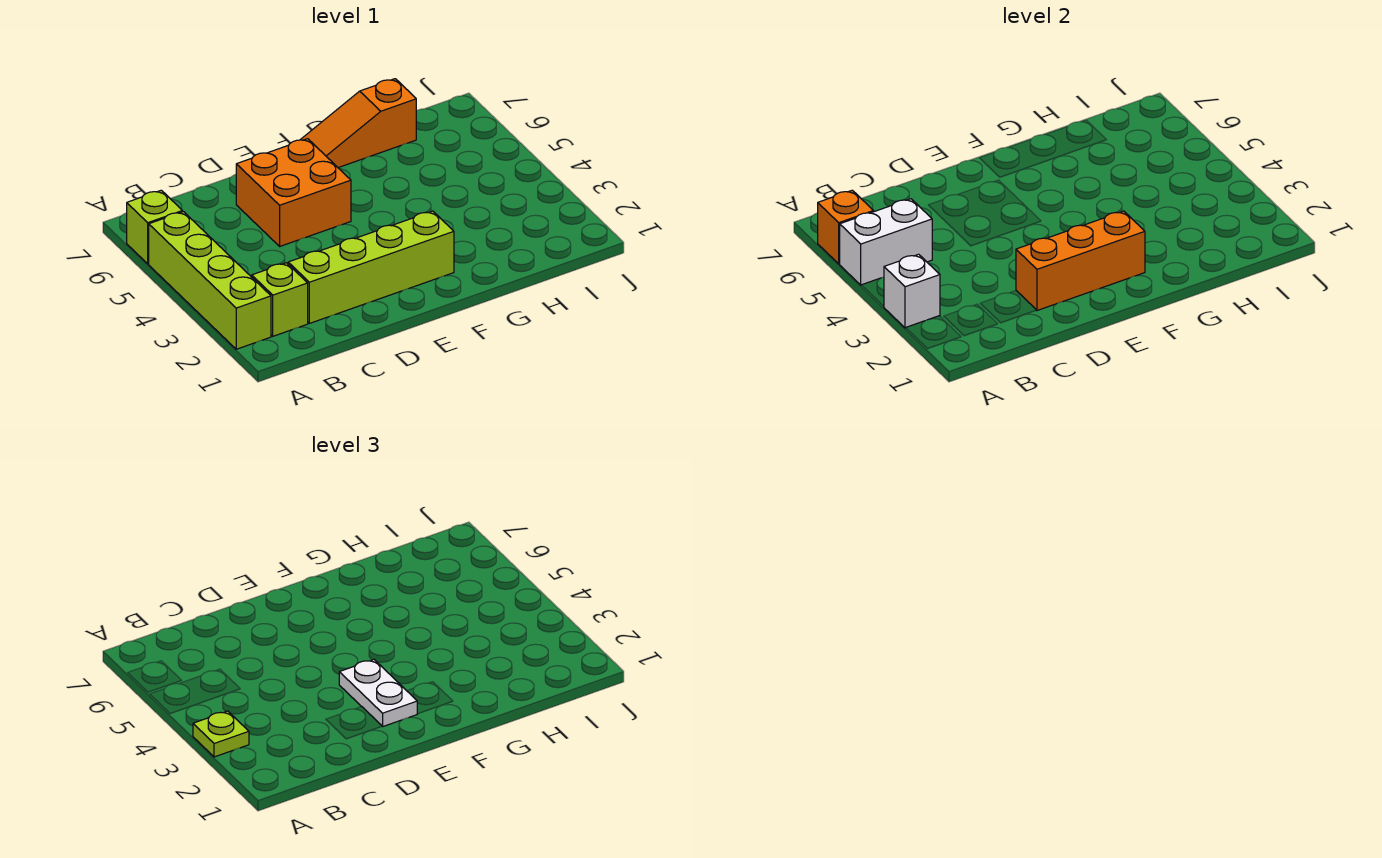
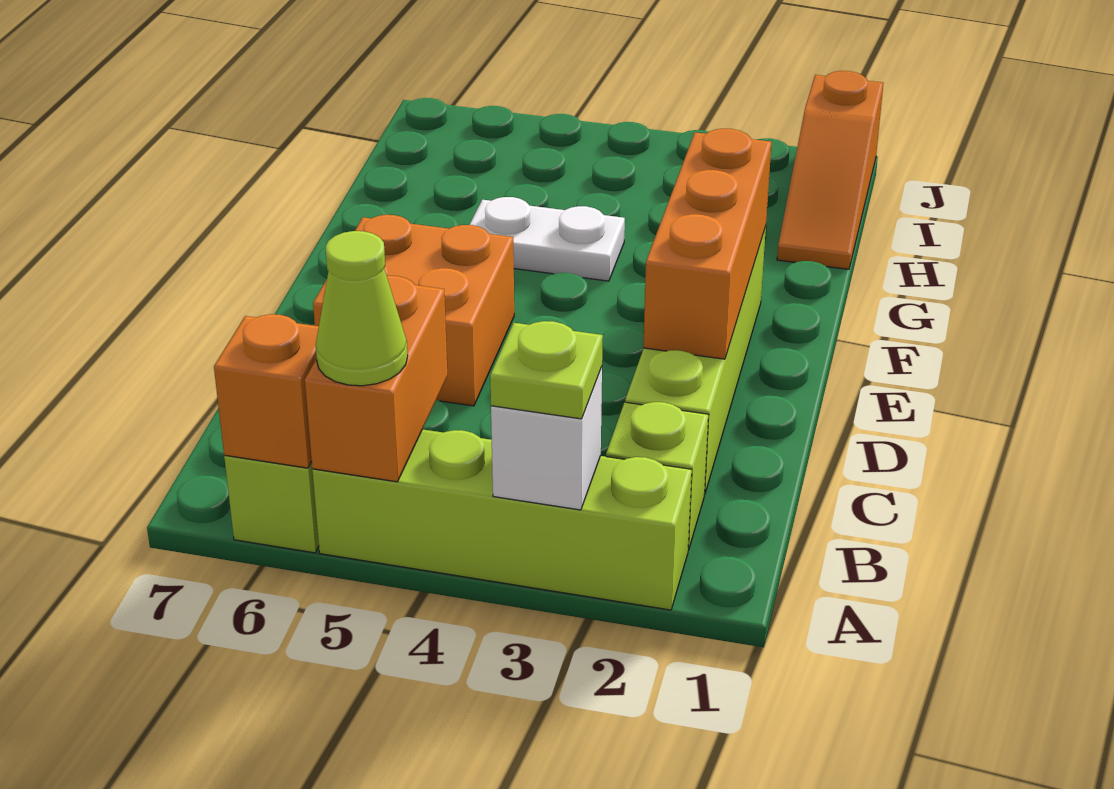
white brick A5:B5 level 2 -> orange brick A5:B5 level 2
none -> lime cone A5 level 3
white plate E2:E3 level 3 -> white plate G4:G5 level 1
orange slope F7:H7 level 1 top H -> orange slope H1:J1 level 1 top J

